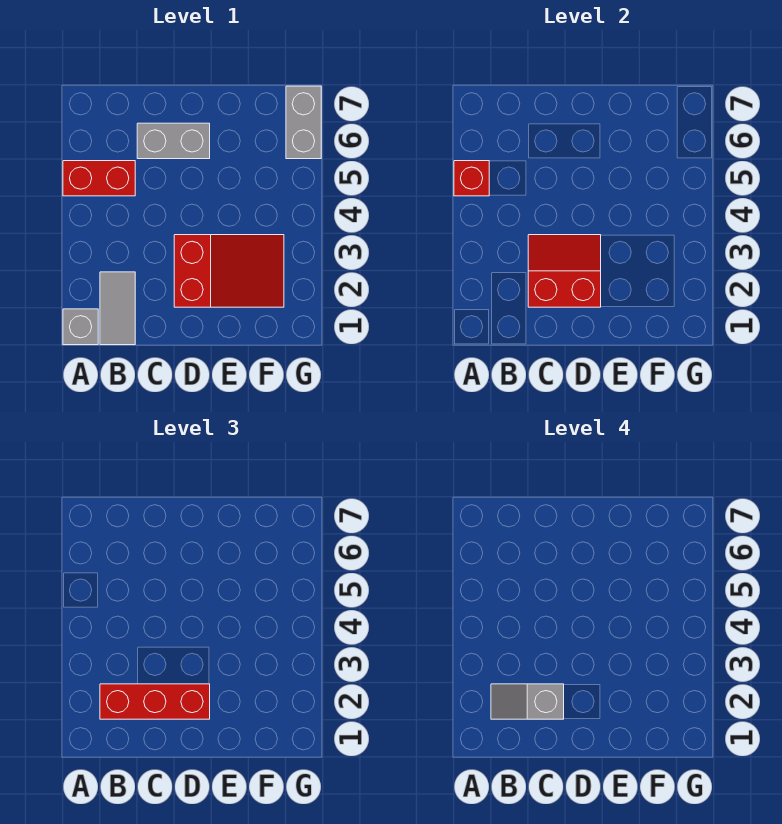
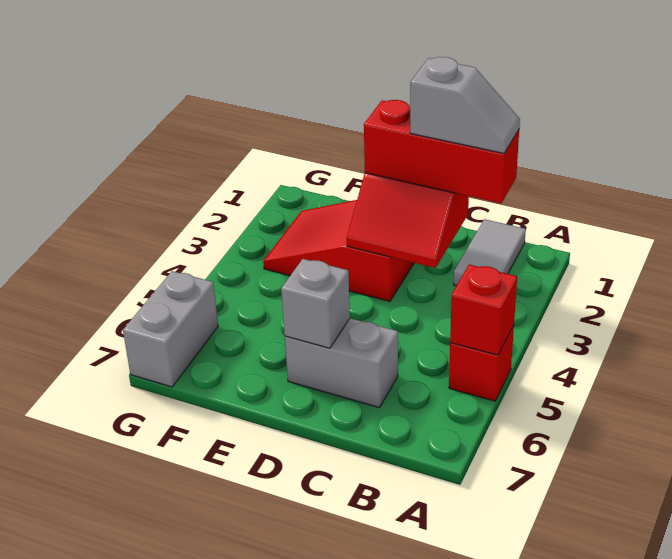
grey brick A1 level 1 -> grey brick D6 level 2
red brick A5:B5 level 1 -> red brick A5 level 1

